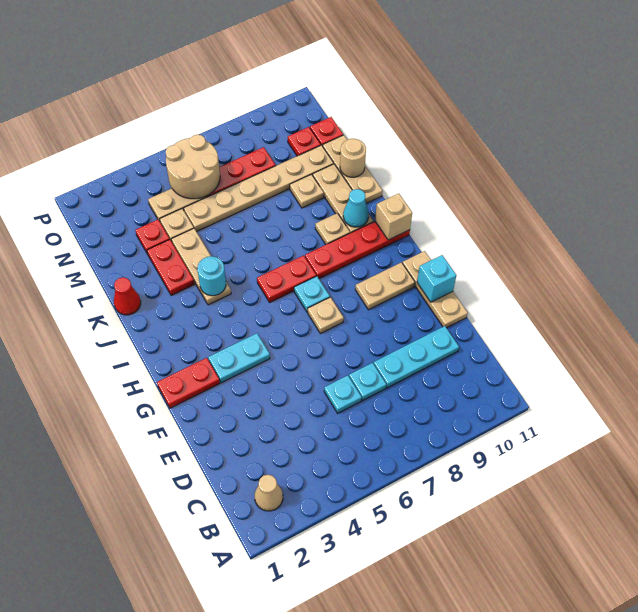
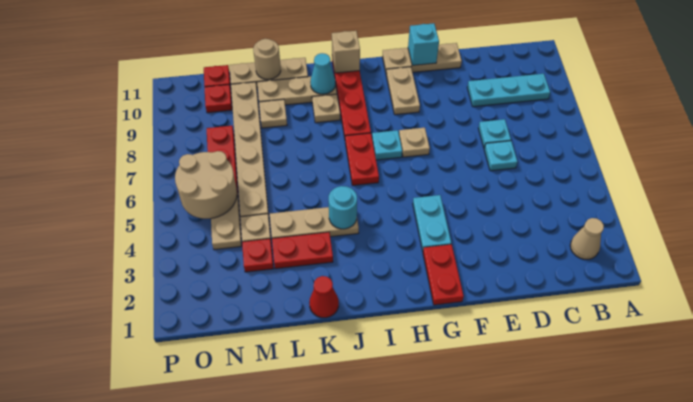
cyan plate D8:D10 level 1 -> cyan plate B9:D9 level 1

